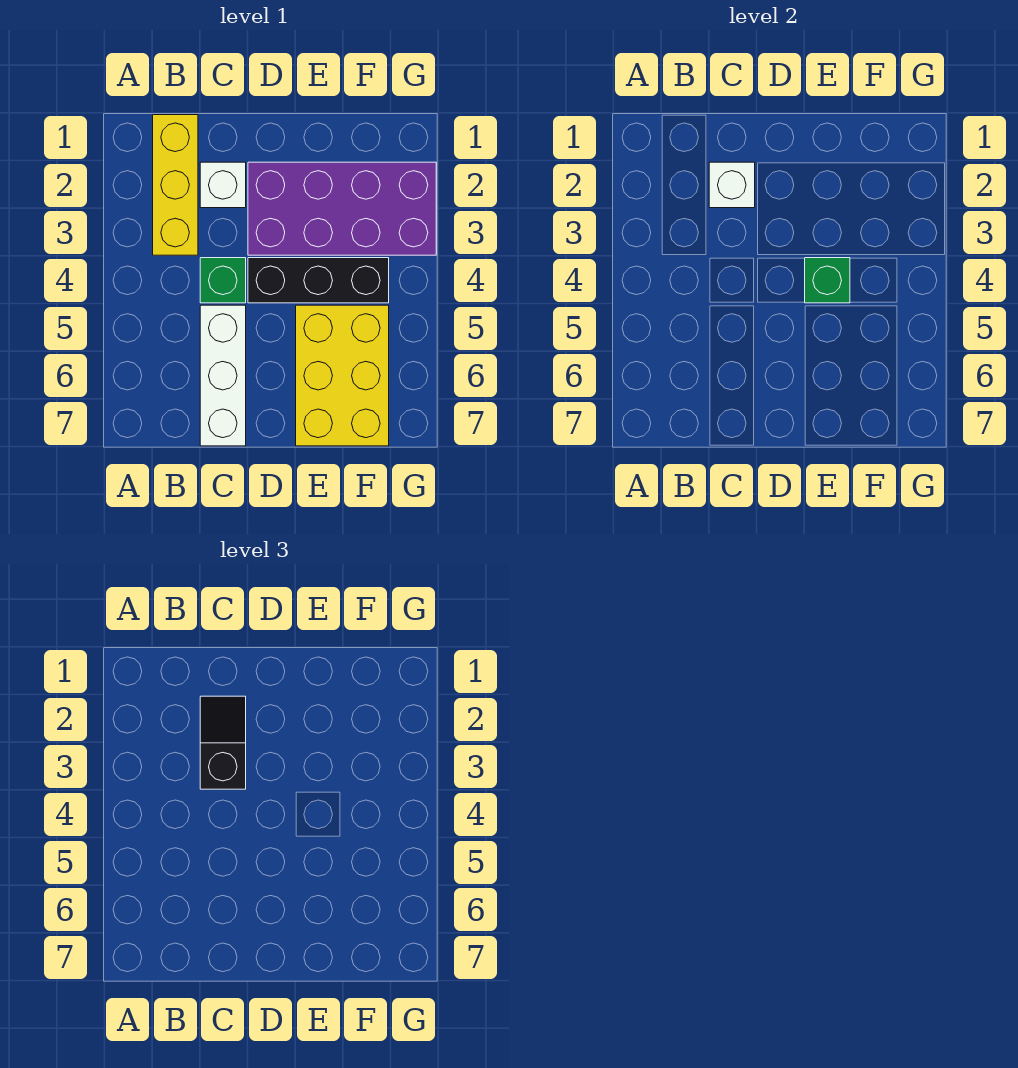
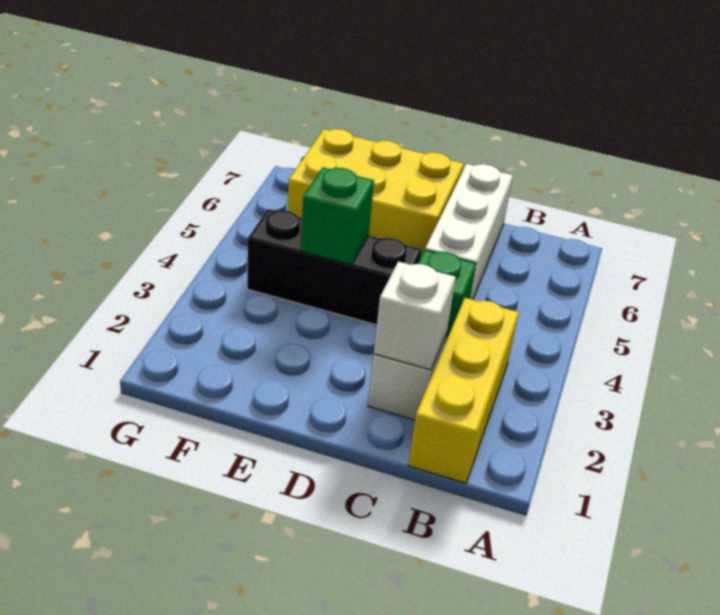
black slope C2:C3 level 3 top 3 -> none
purple brick D2:G3 level 1 -> none
yellow brick E5:F7 level 1 -> yellow brick D6:F7 level 1

